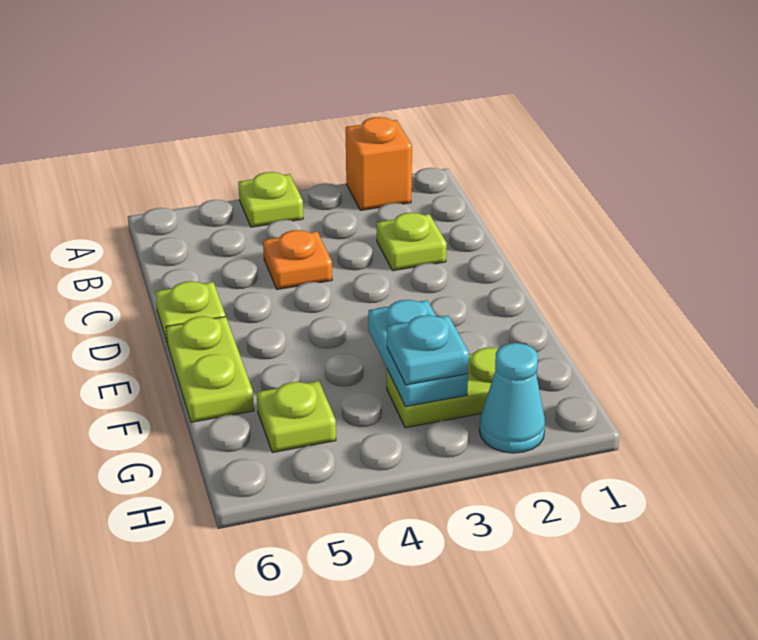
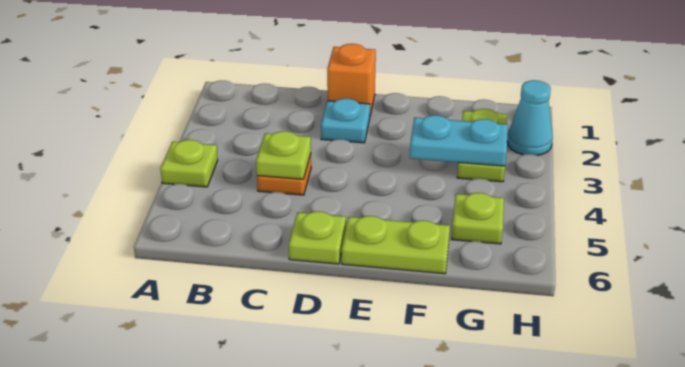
orange brick A2 level 1 -> orange brick D1 level 1
lime plate C2 level 1 -> lime plate C4 level 2
cyan plate G3 level 3 -> cyan plate D2 level 1

